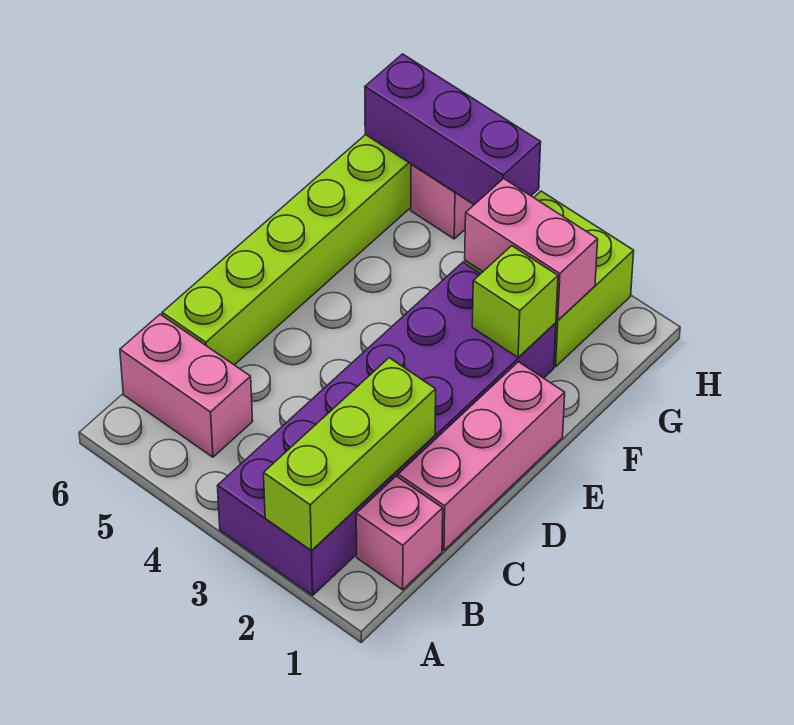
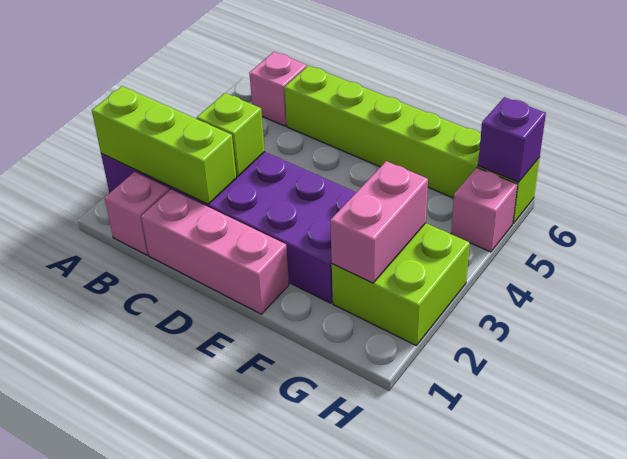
pink brick B5:B6 level 1 -> pink brick B6 level 1
lime brick F2 level 2 -> lime brick C3 level 2
purple brick H4:H6 level 2 -> purple brick H6 level 2

